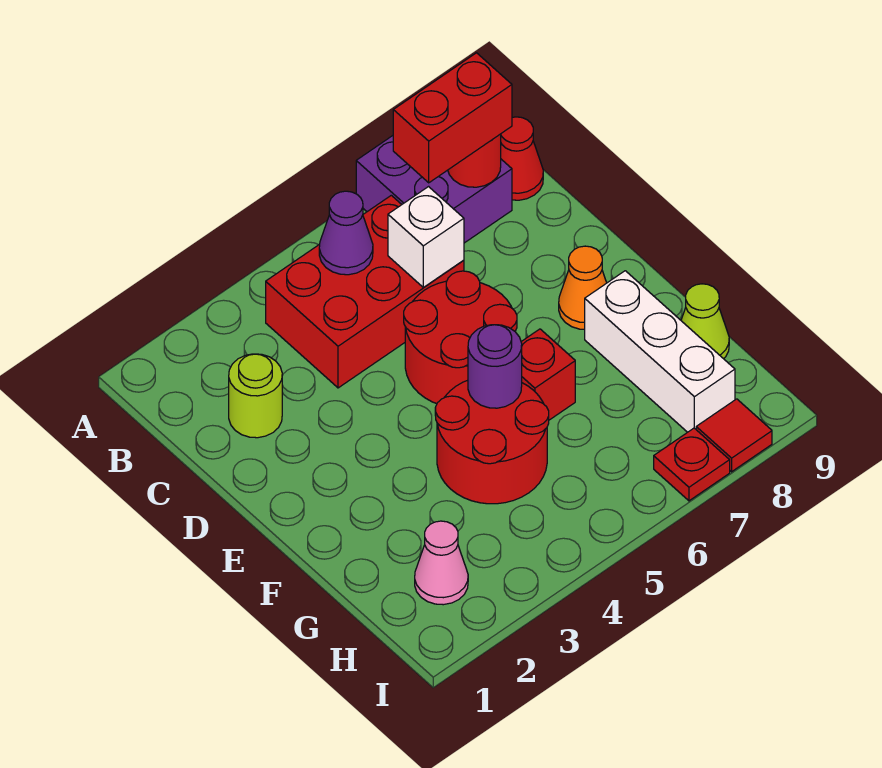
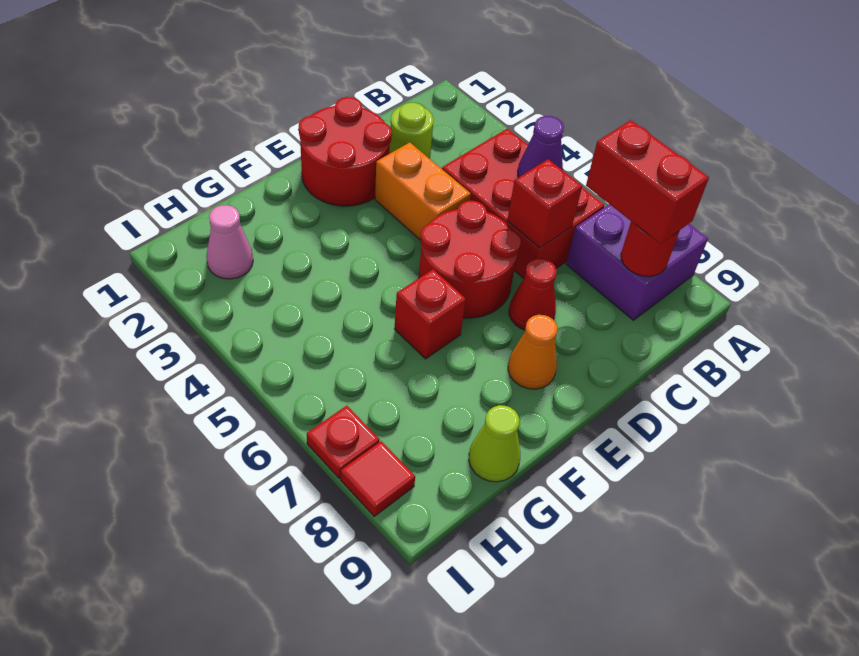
red cone B9 level 1 -> red cone D7 level 1
white brick C6 level 2 -> red brick C6 level 2
none -> orange brick D3:D4 level 1
red round brick F4:G5 level 1 -> red round brick D1:E2 level 1
purple round brick F5 level 2 -> none
white brick F8:H8 level 1 -> none

